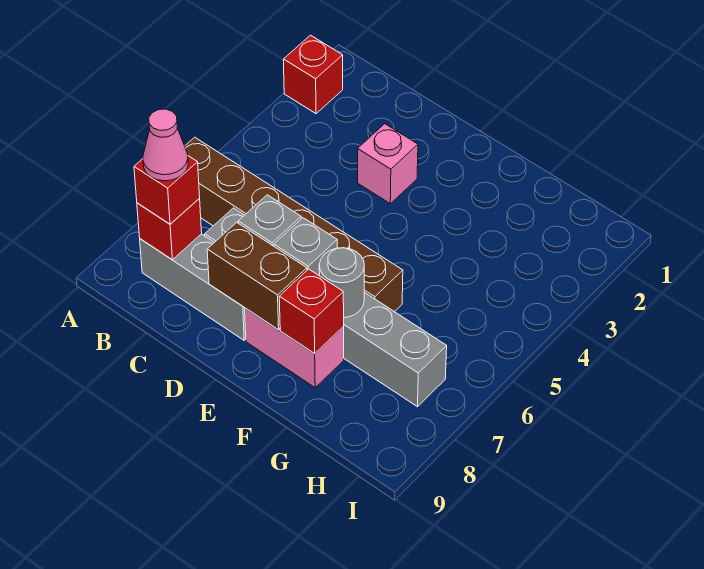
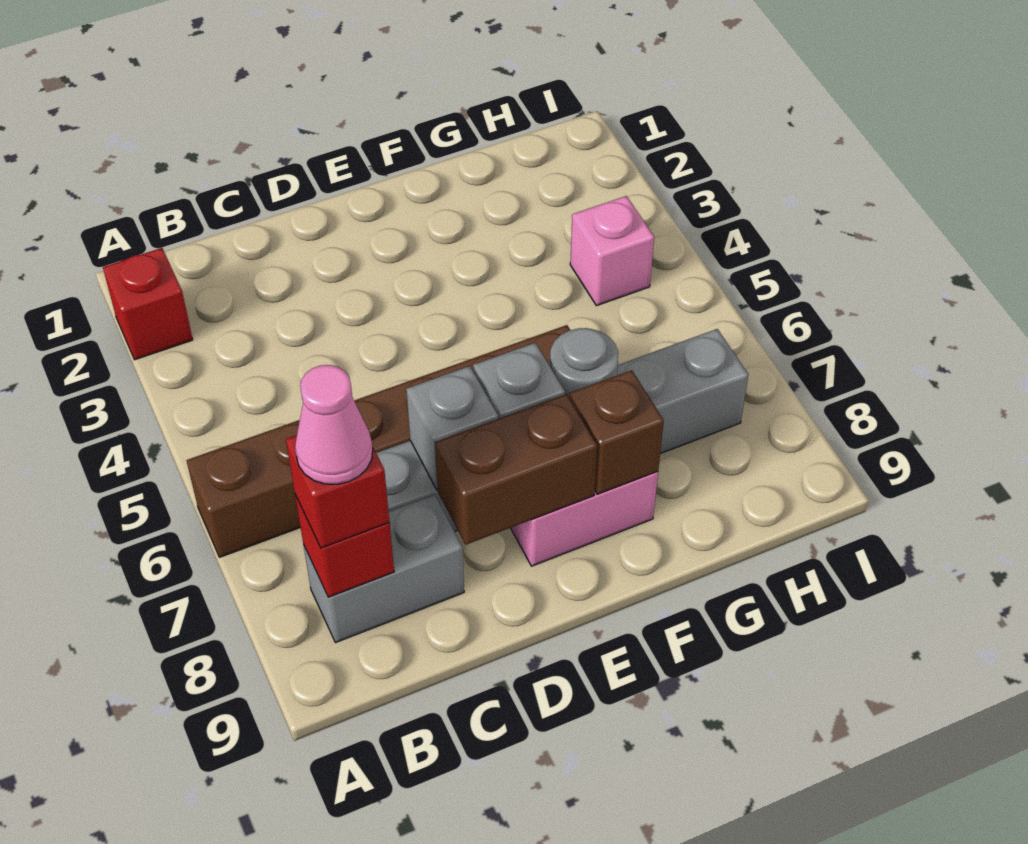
grey brick B8:D8 level 1 -> grey brick B8:C8 level 1
pink brick D3 level 1 -> pink brick H4 level 1
red brick F8 level 2 -> brown brick F8 level 2

